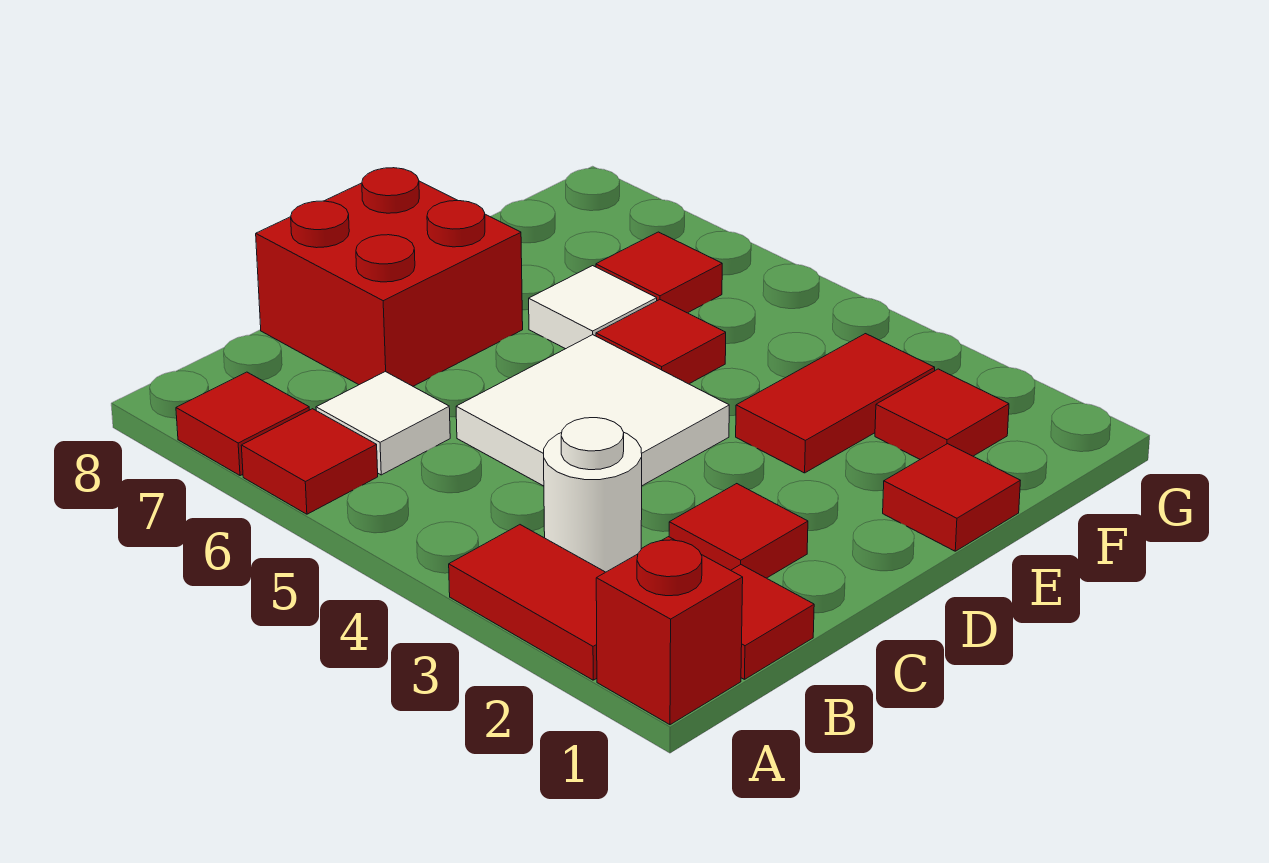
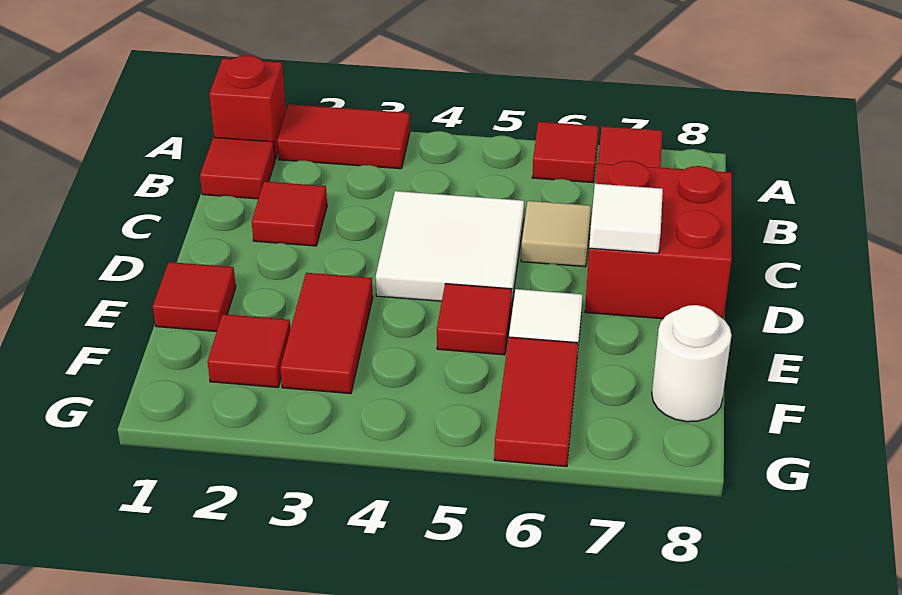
white round brick B3 level 1 -> white round brick F8 level 1
white tile B6 level 1 -> white tile D7 level 2
none -> tan tile C6 level 1
red tile F6 level 1 -> red tile F6:G6 level 1

